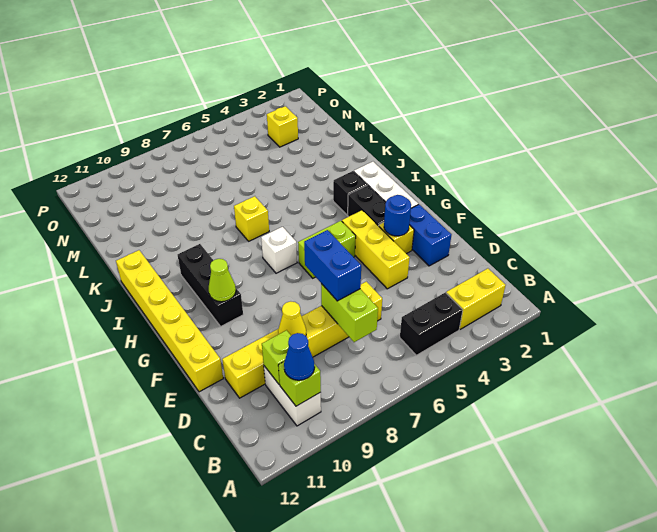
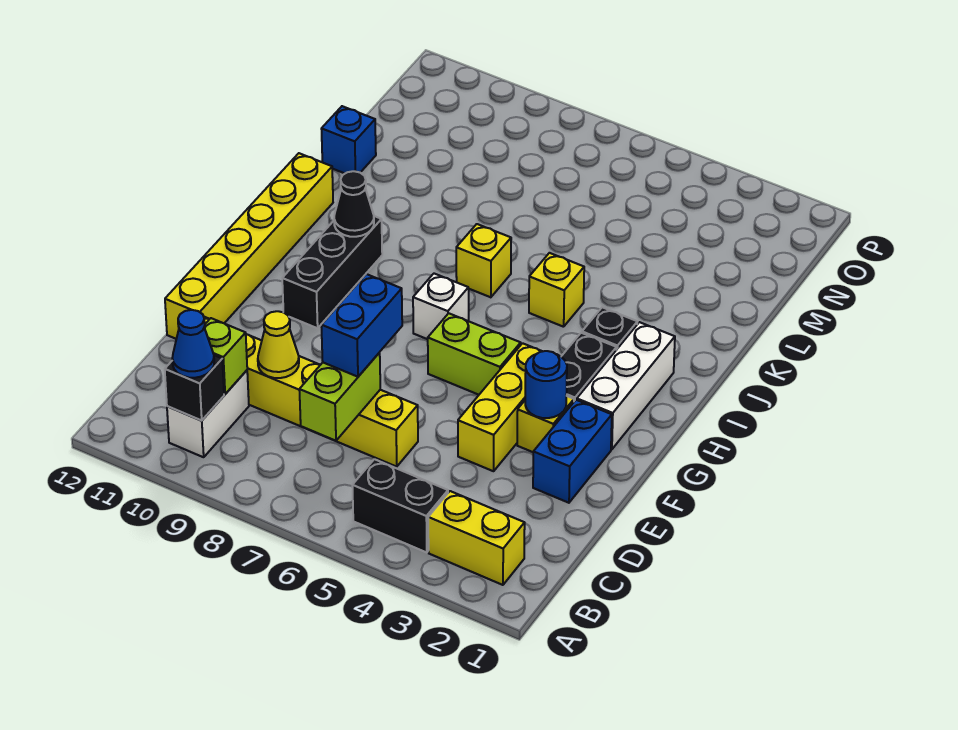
lime brick B10 level 2 -> black brick B10 level 2
lime cone G10 level 2 -> none
none -> black cone I10 level 2
none -> blue brick L12 level 1
yellow brick N3 level 1 -> yellow brick J5 level 1

